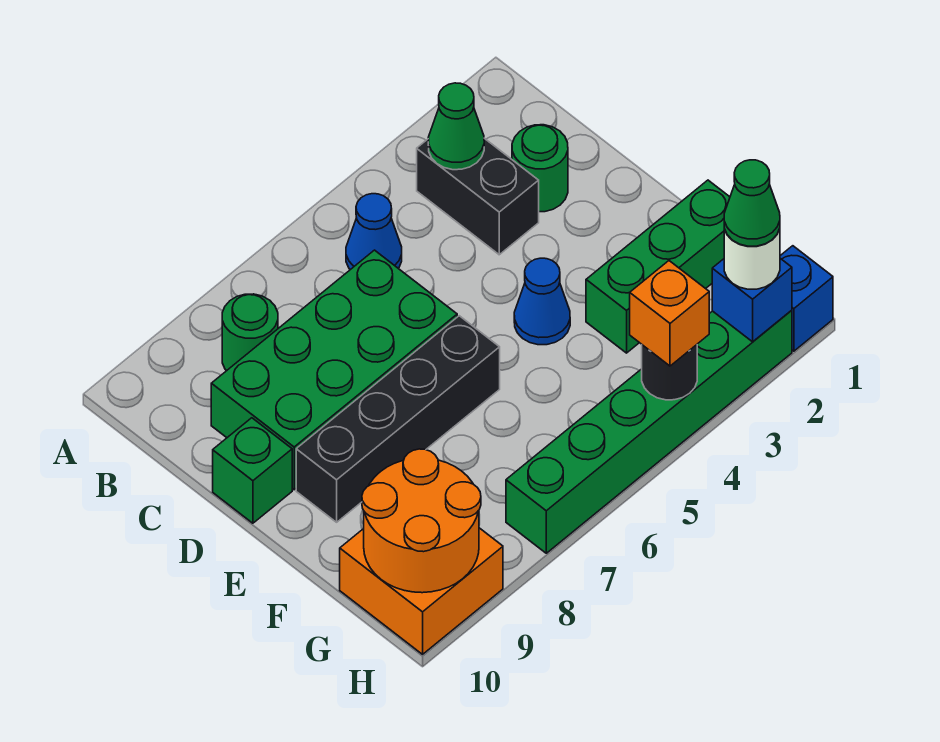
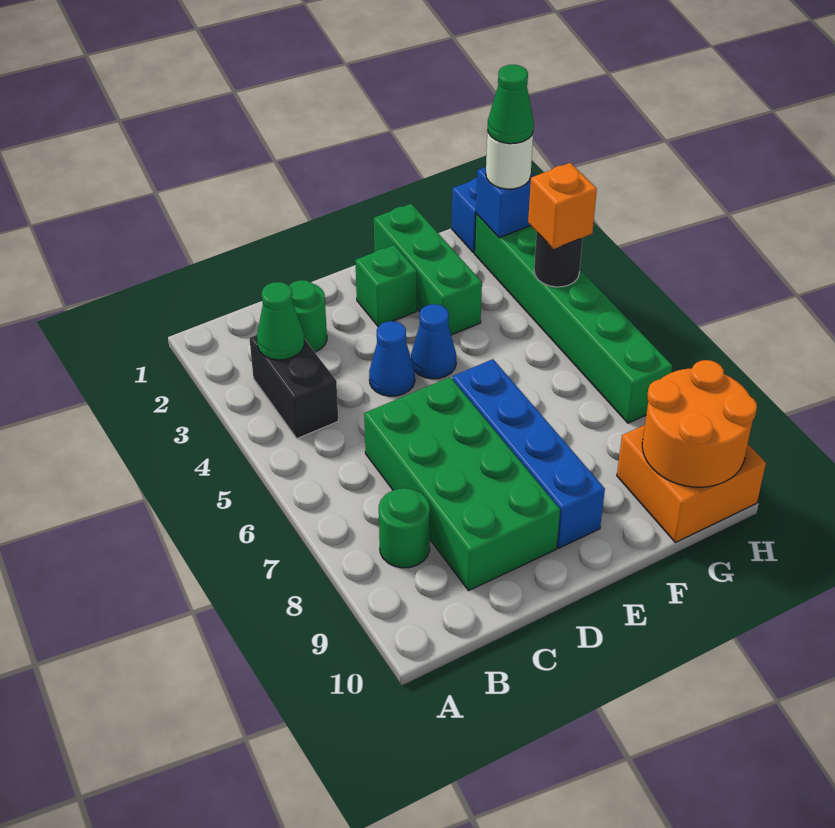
black brick B3:C3 level 1 -> black brick B3:B4 level 1
blue cone B5 level 1 -> blue cone D4 level 1
green brick D10 level 1 -> green brick E2 level 1
black brick E6:E9 level 1 -> blue brick E6:E9 level 1

